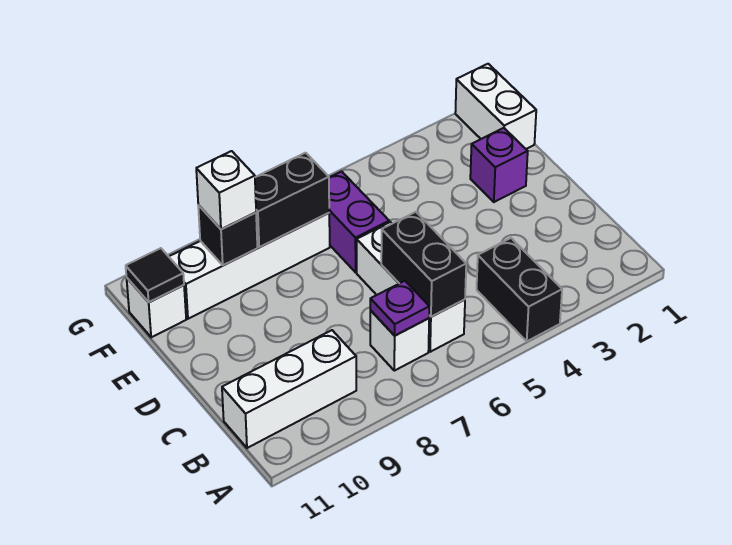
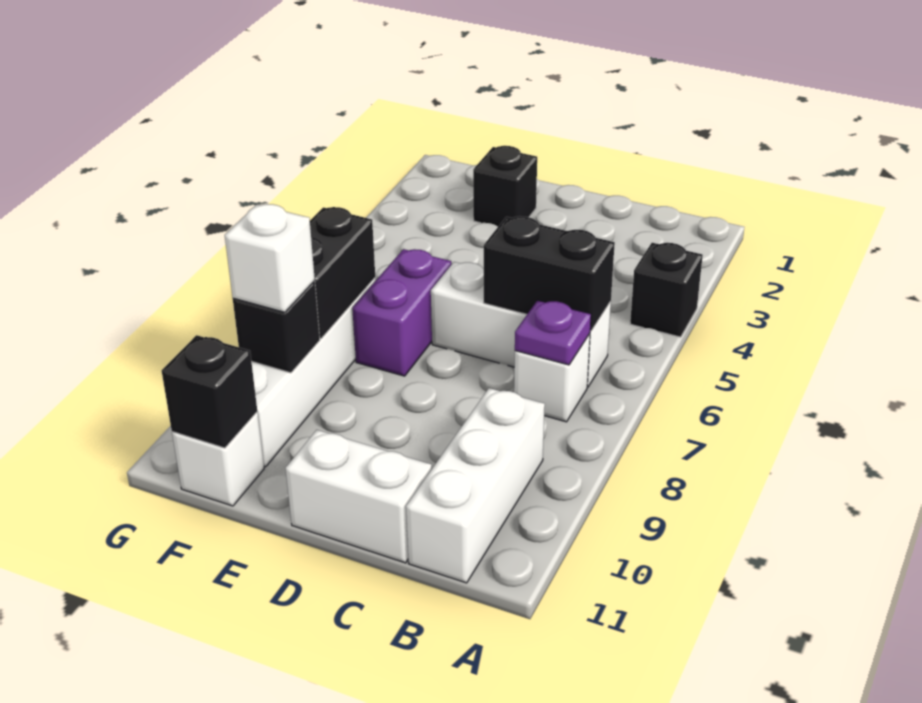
black brick A4:B4 level 1 -> black brick A4 level 1
purple brick E2 level 1 -> black brick E2 level 1
purple brick E6:F6 level 1 -> purple brick E6:E7 level 1
white brick F1:G1 level 1 -> white brick C11:D11 level 1
black tile F11 level 2 -> black brick F11 level 2

